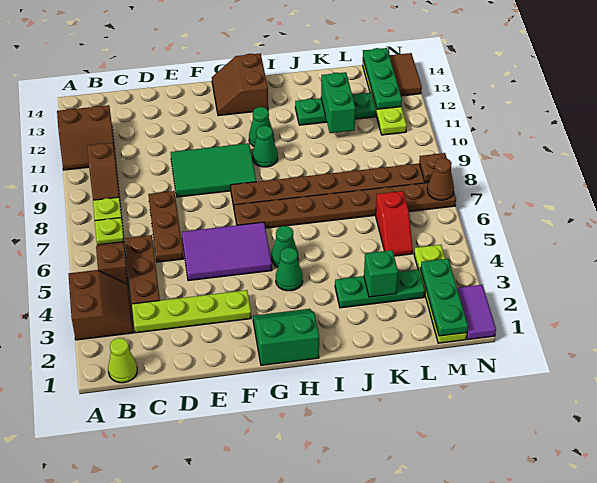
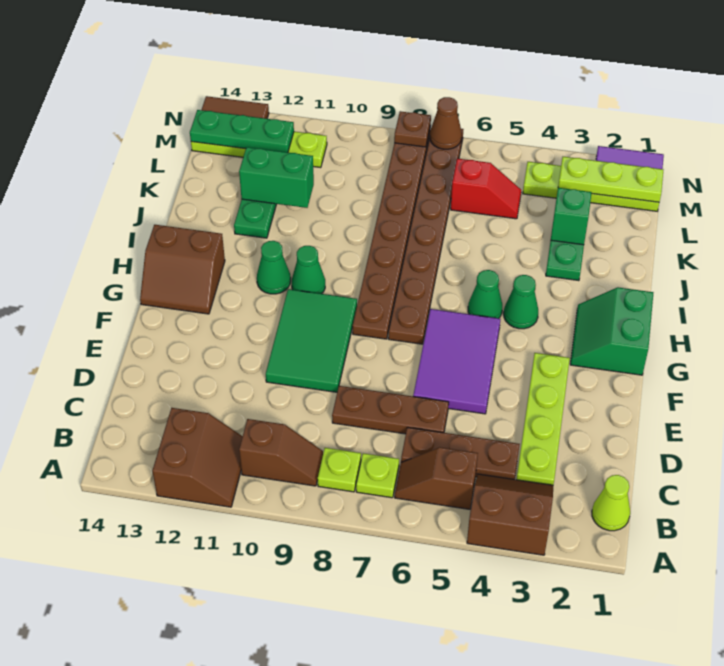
green plate M1:M3 level 2 -> lime plate M1:M3 level 2

